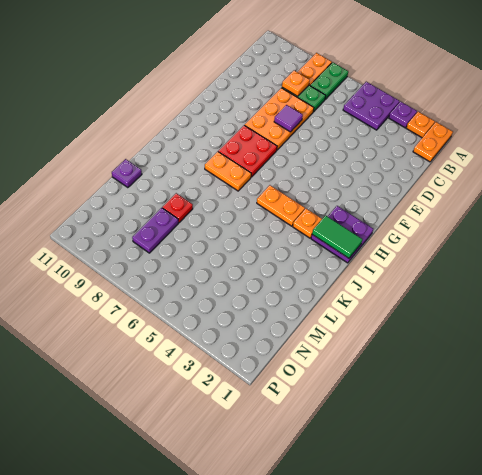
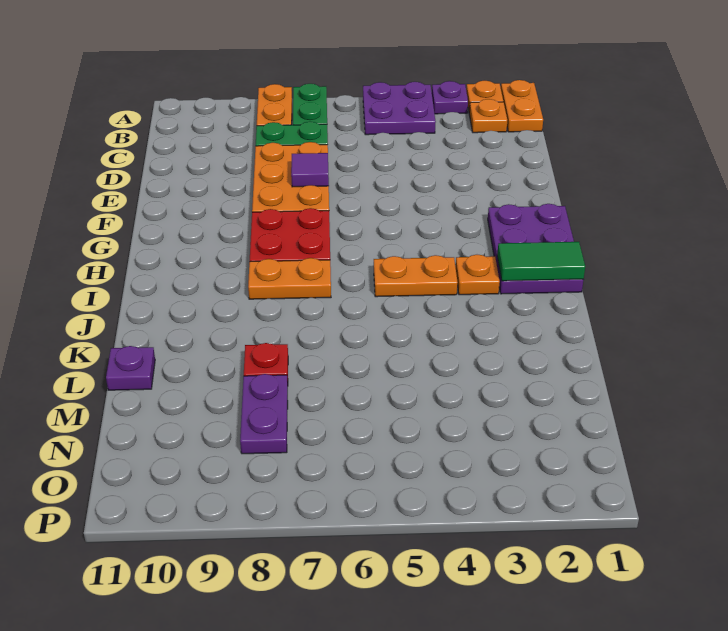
orange plate C8 level 2 -> orange plate B2 level 1
purple plate H1:I2 level 1 -> purple plate G1:I2 level 1

